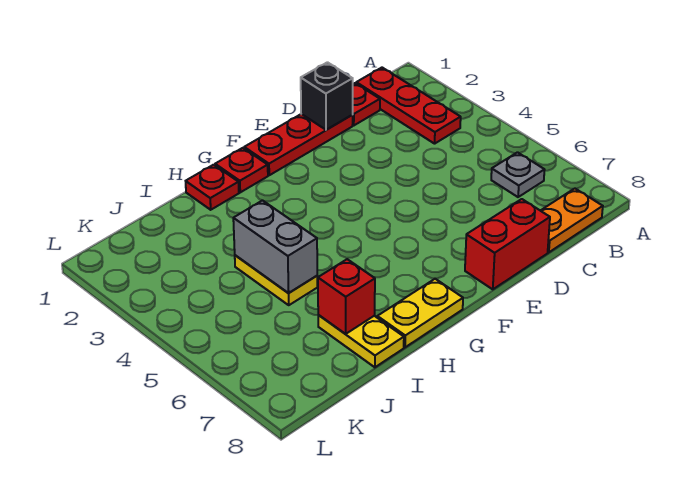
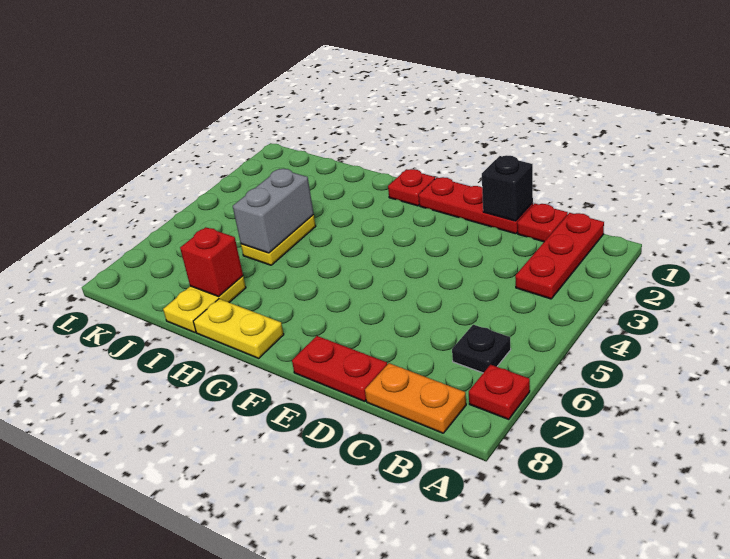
grey plate B6 level 1 -> black plate B6 level 1
red brick D8:E8 level 1 -> red plate D8:E8 level 1
red plate H1 level 1 -> red plate A7 level 1

